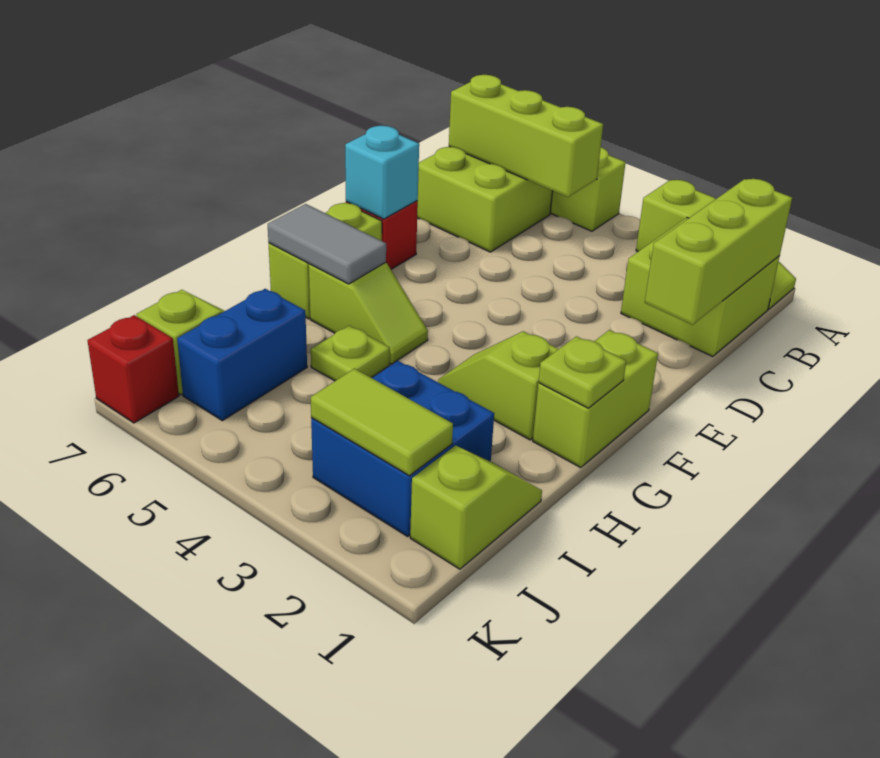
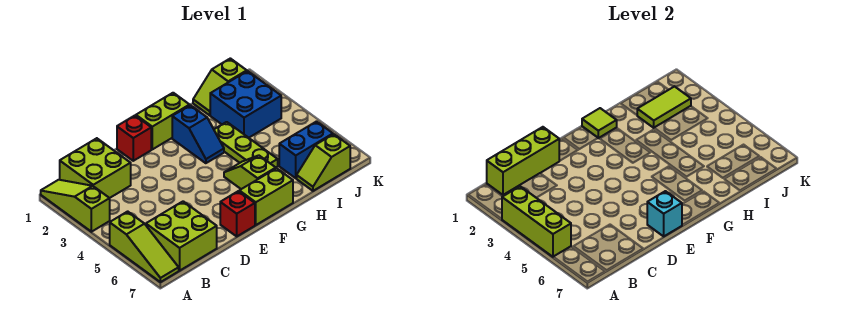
lime brick B5:B7 level 2 -> lime brick A3:A5 level 2
lime plate G1 level 2 -> lime tile G1 level 2
lime slope G2:G3 level 1 top 2 -> blue slope G2:G3 level 1 top 2
grey tile G6:G7 level 2 -> none
lime plate H5 level 1 -> lime plate H3:H5 level 1
lime tile J2:J3 level 2 -> lime tile I2:J2 level 2
red brick K7 level 1 -> red brick E1 level 1

